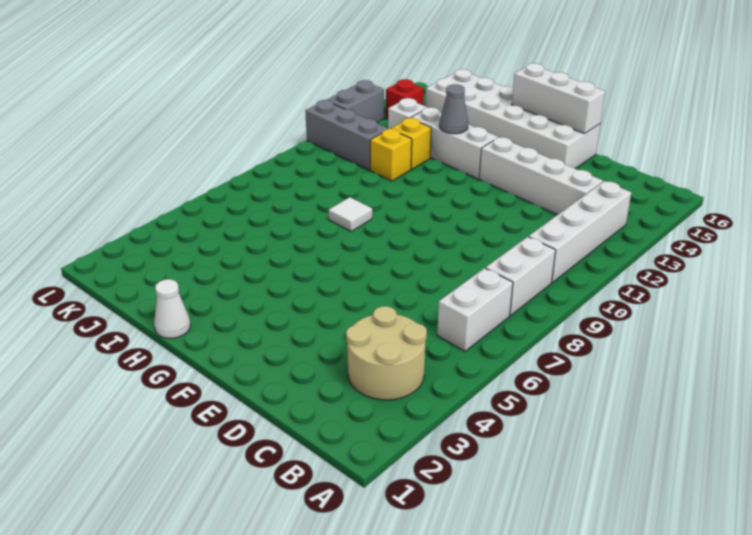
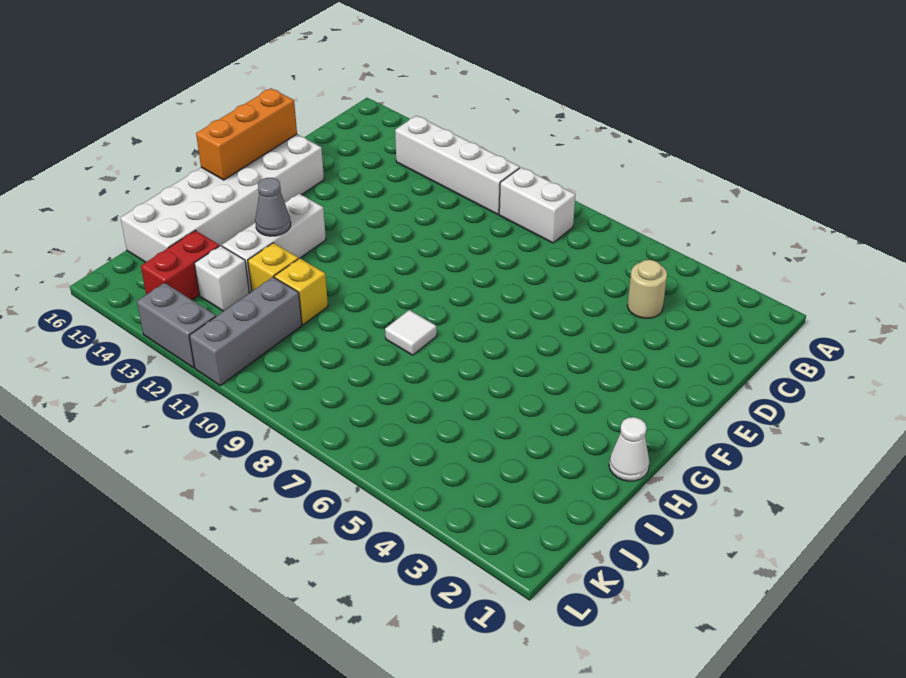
tan round brick B3:C4 level 1 -> tan round brick C4 level 1
white brick B6:B7 level 1 -> none
white brick C13:F13 level 1 -> none
white brick E16:G16 level 2 -> orange brick E16:G16 level 2
red brick K14 level 1 -> red brick J14:K14 level 1

